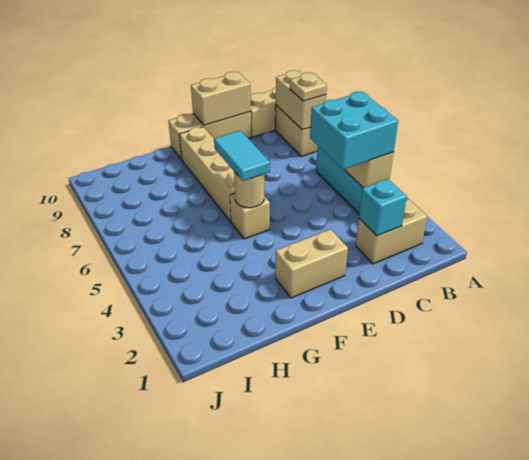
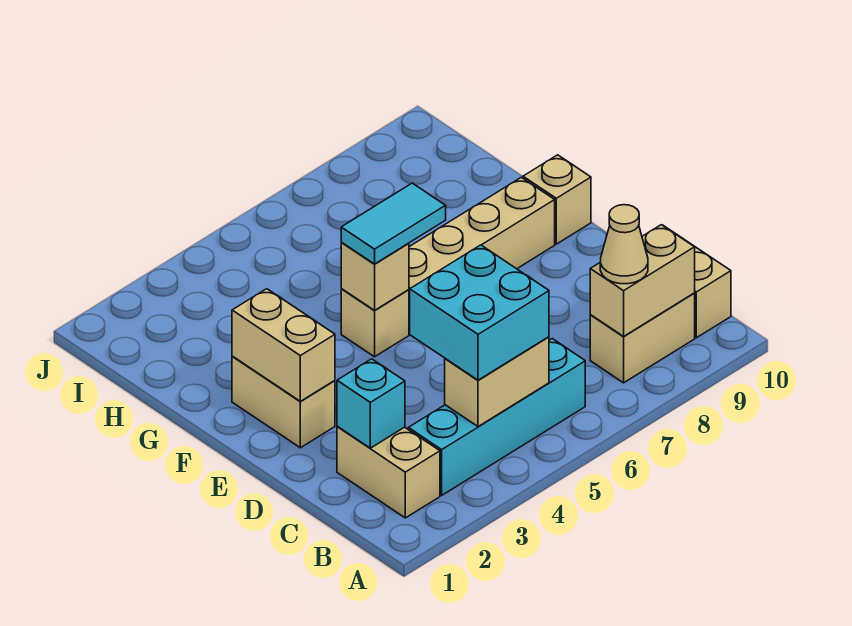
tan plate B8 level 3 -> tan cone B8 level 3
tan brick D10:F10 level 1 -> tan brick F10 level 1
tan brick D10:E10 level 2 -> tan brick E2:F2 level 2
tan round brick F5 level 2 -> tan brick F5 level 2

